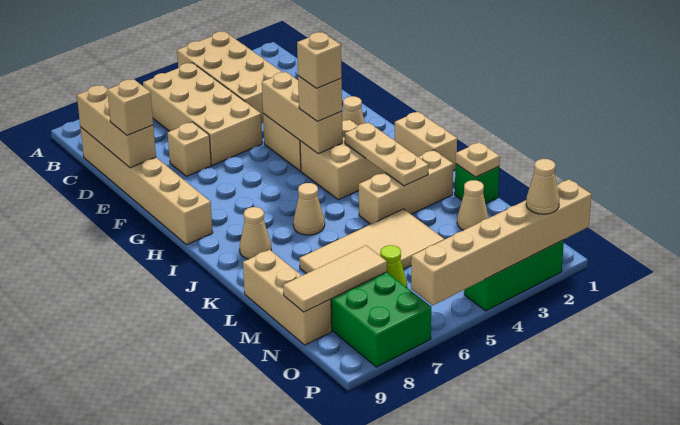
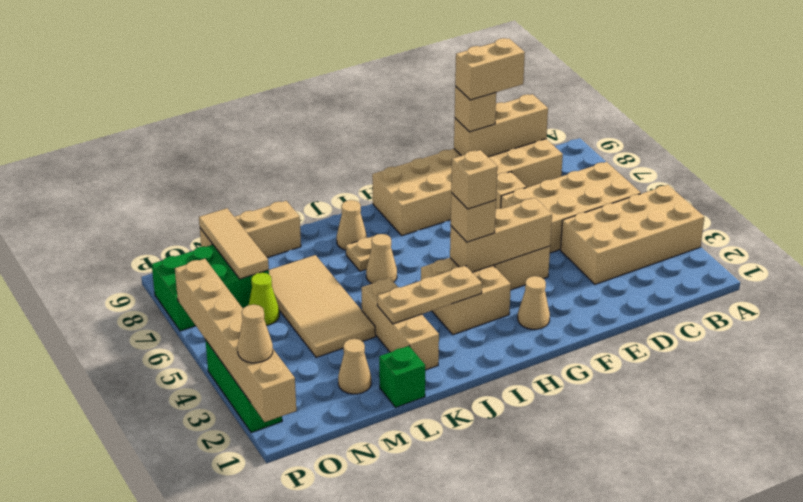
tan brick C9:H9 level 1 -> tan brick C8:H9 level 1
tan brick I1:J1 level 1 -> tan brick D9:E9 level 4
tan plate L1 level 2 -> tan plate J7 level 1

